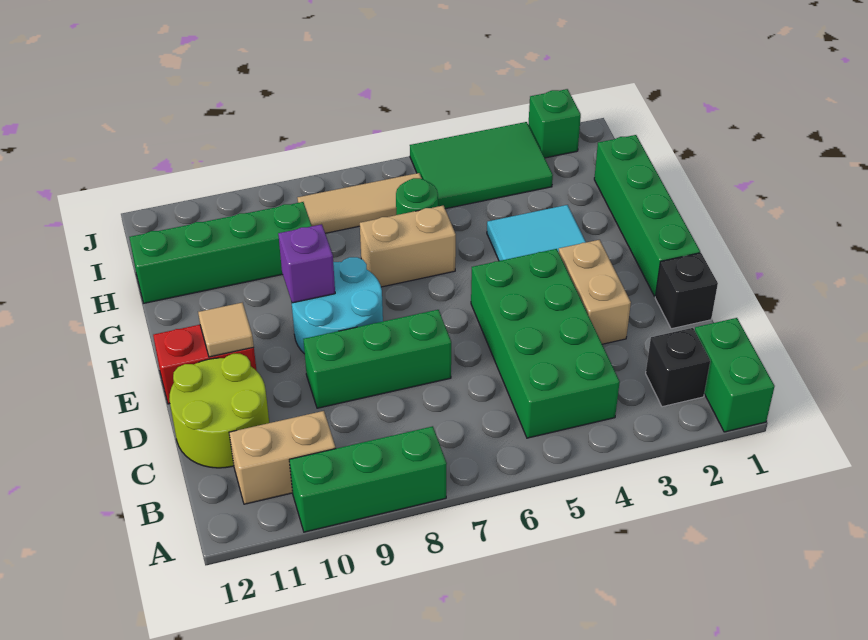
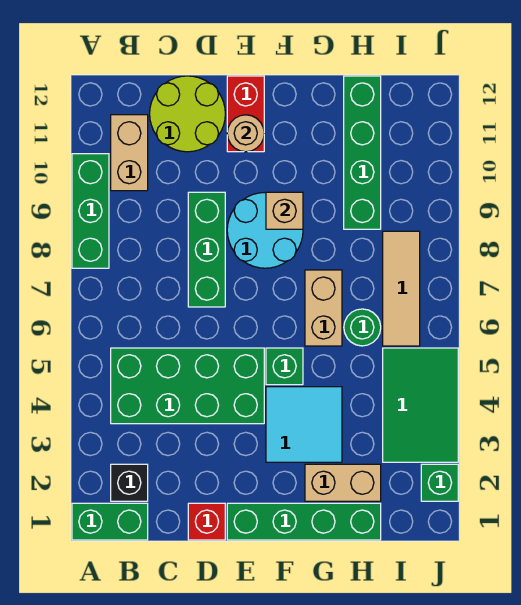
black brick D1 level 1 -> red brick D1 level 1
tan brick D3:E3 level 1 -> tan brick G2:H2 level 1
tan tile E11 level 2 -> tan round brick E11 level 2
none -> green brick F5 level 1
purple brick F9 level 2 -> tan brick F9 level 2

